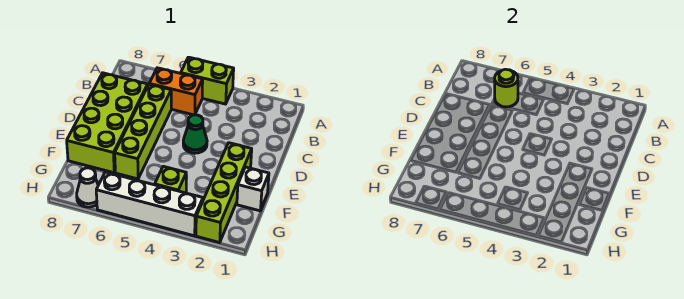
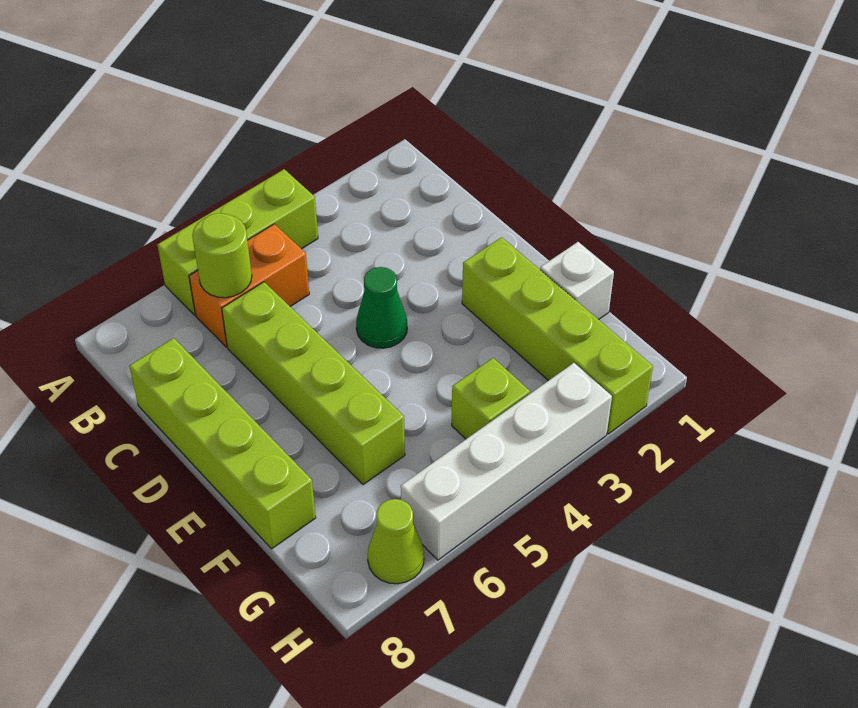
lime brick A4:A5 level 1 -> lime brick A4:A6 level 1
lime brick C7:F8 level 1 -> lime brick C8:F8 level 1
white cone H7 level 1 -> lime cone H7 level 1

